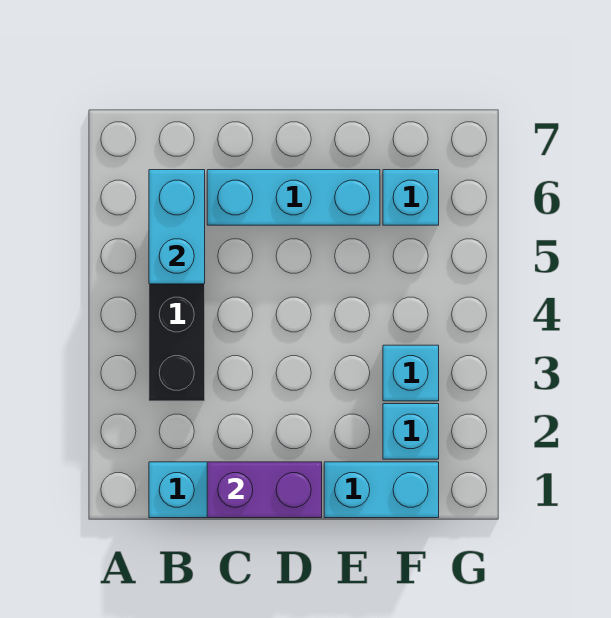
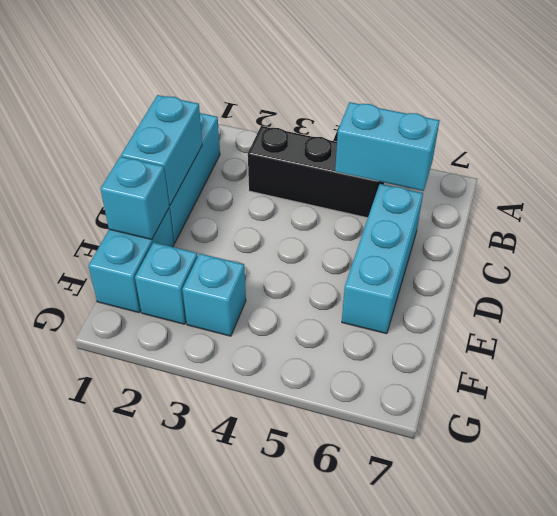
purple brick C1:D1 level 2 -> cyan brick C1:D1 level 2
cyan brick F6 level 1 -> cyan brick E1 level 2

